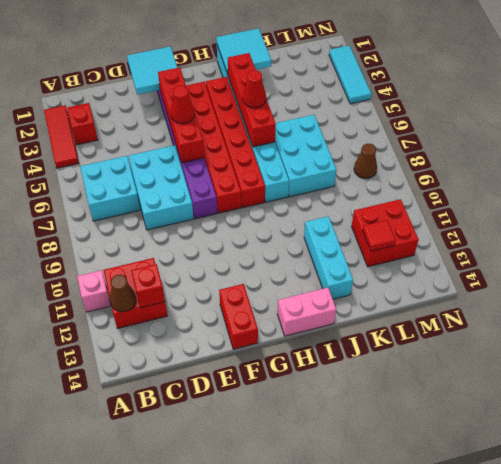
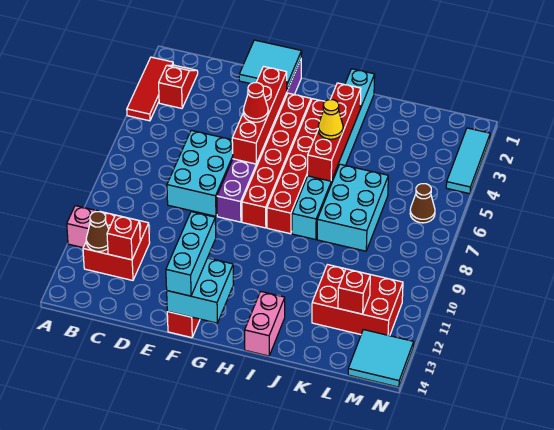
cyan brick B6:C7 level 1 -> cyan brick F13:G14 level 2
pink brick H14:I14 level 1 -> pink brick I13:I14 level 1
cyan tile I1:J2 level 2 -> cyan tile M13:N14 level 1
red cone I5 level 3 -> yellow cone I5 level 3
cyan brick J11:J13 level 1 -> cyan brick F12:F14 level 3
red brick L11:M12 level 1 -> red brick K11:M12 level 1
red tile L12 level 2 -> red brick L12 level 2
brown cone M8 level 1 -> brown cone M6 level 1

